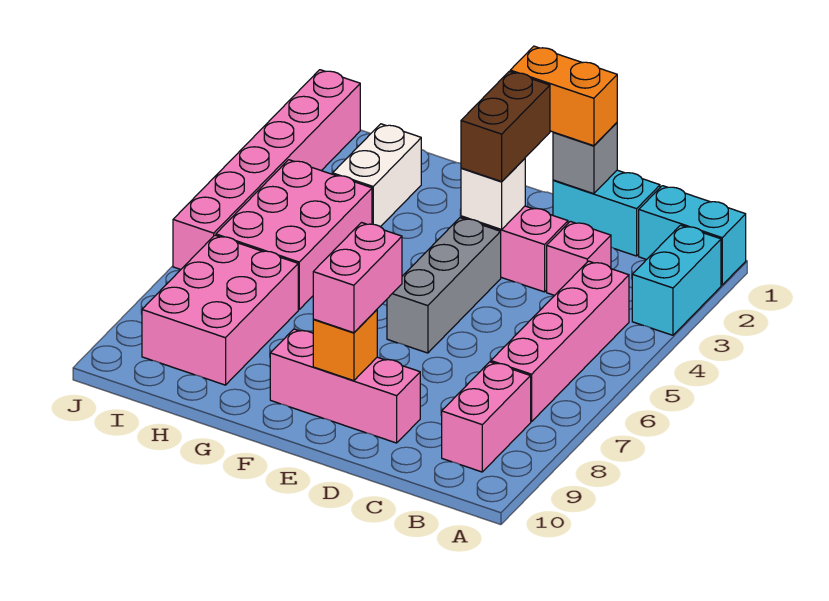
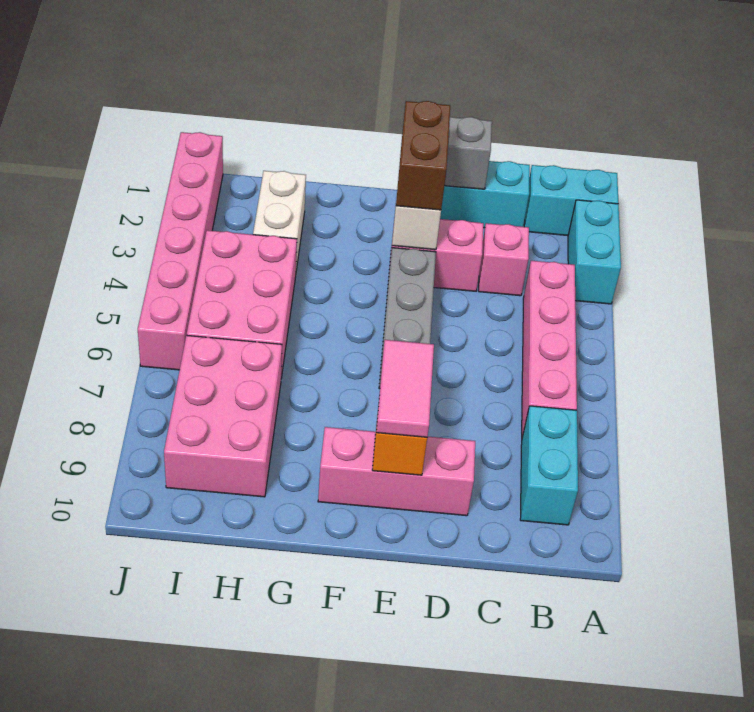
pink brick B8:B9 level 1 -> cyan brick B8:B9 level 1
orange brick D1:E1 level 3 -> none
pink brick E8:E9 level 3 -> pink tile E8:E9 level 3

